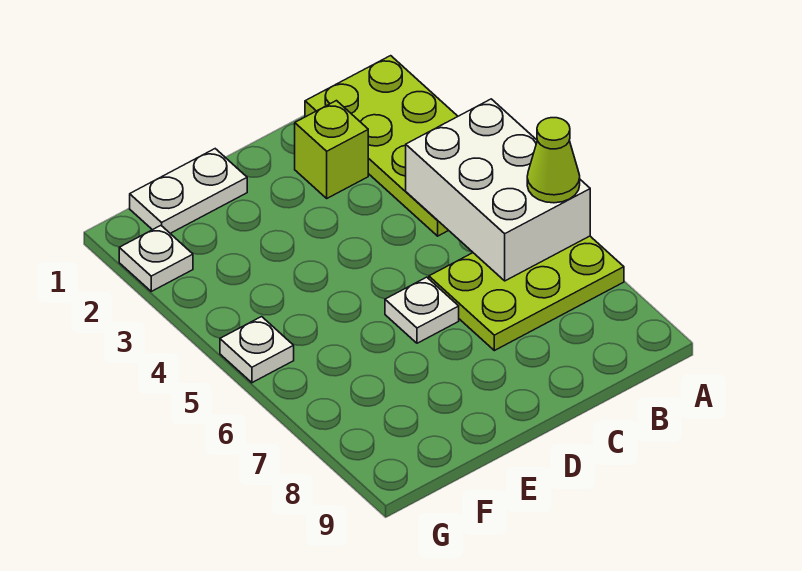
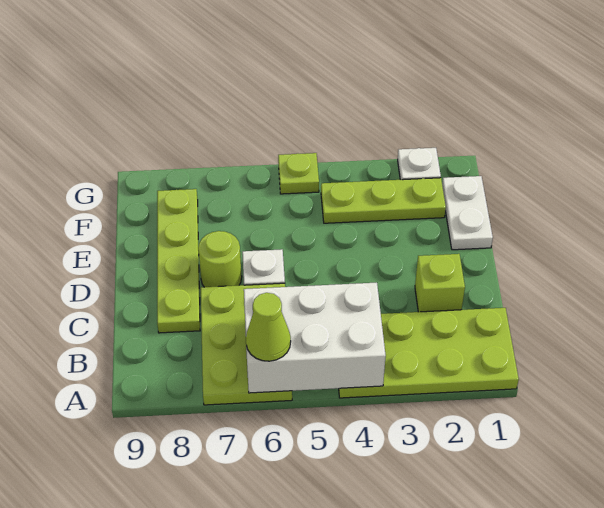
none -> lime plate C8:F8 level 1
none -> lime round brick D7 level 1
none -> lime plate F2:F4 level 1
white plate G5 level 1 -> lime plate G5 level 1

